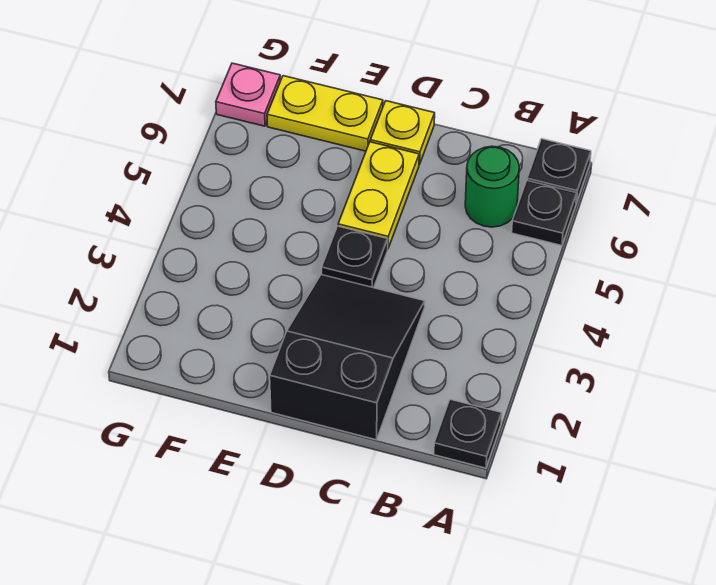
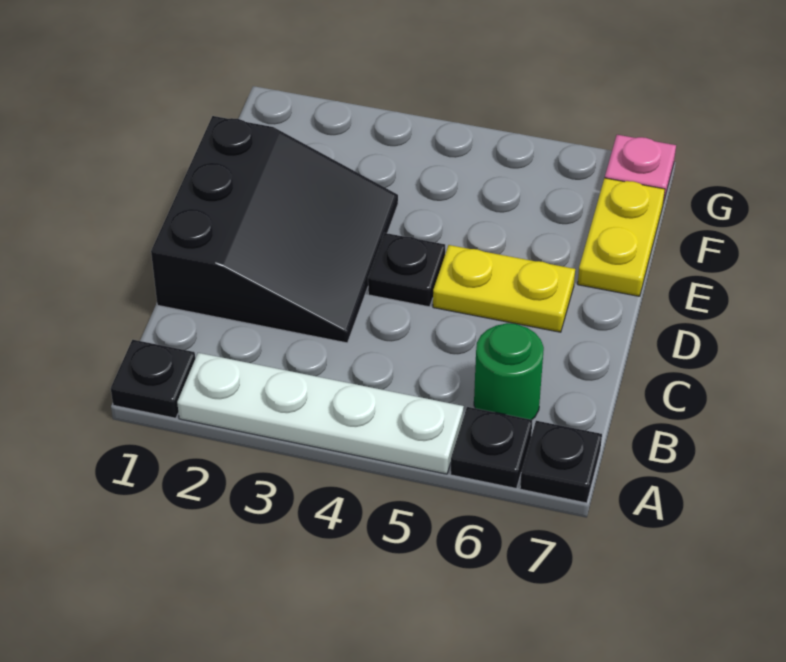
none -> white plate A2:A5 level 1
black slope C1:D3 level 1 top 1 -> black slope C1:E3 level 1 top 1
yellow plate D7 level 1 -> none

